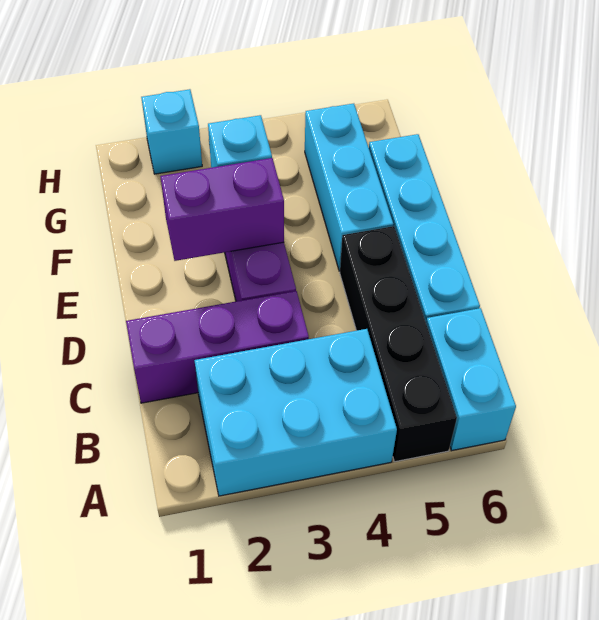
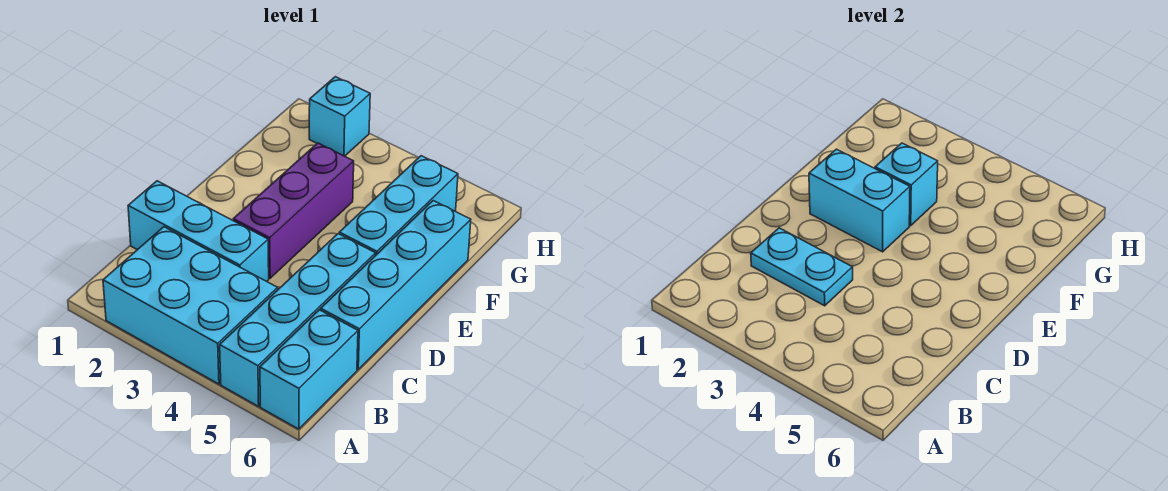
black brick A5:D5 level 1 -> cyan brick A5:D5 level 1
purple brick C1:C3 level 1 -> cyan brick C1:C3 level 1
none -> cyan plate C2:C3 level 2
purple brick E2:E3 level 2 -> cyan brick E2:E3 level 2

